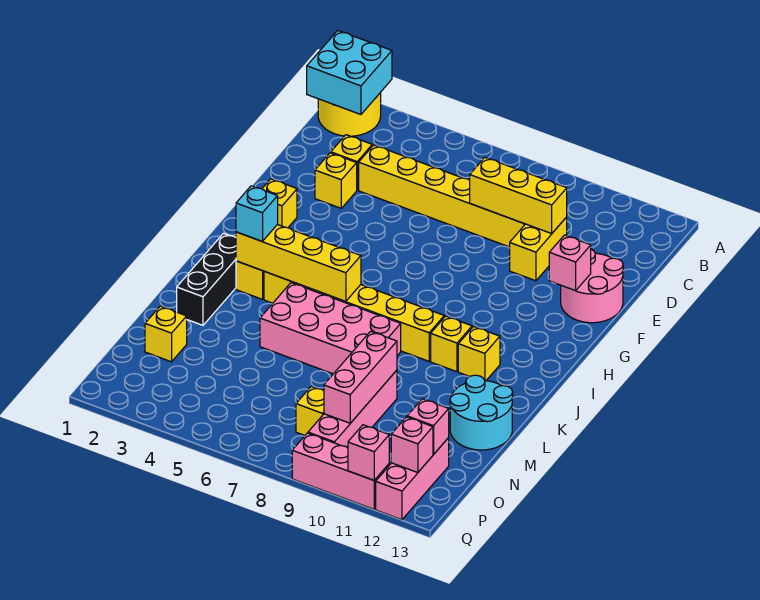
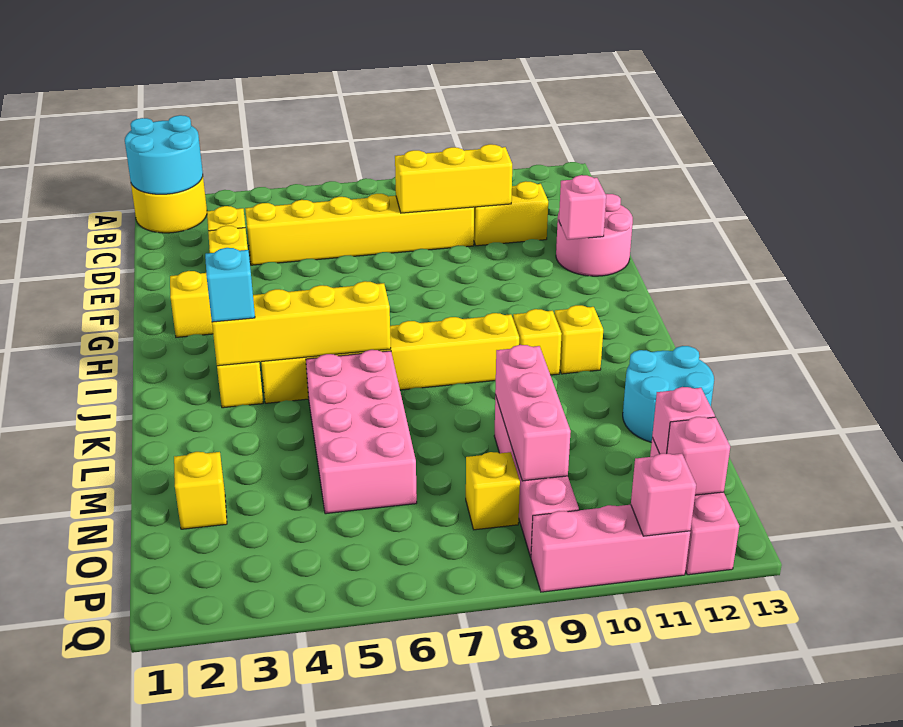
cyan brick A1:B2 level 2 -> cyan round brick A1:B2 level 2
yellow brick D10:E10 level 1 -> yellow brick D10:D11 level 1
black brick J2:L2 level 1 -> none
pink brick K5:L8 level 1 -> pink brick K5:N6 level 1

